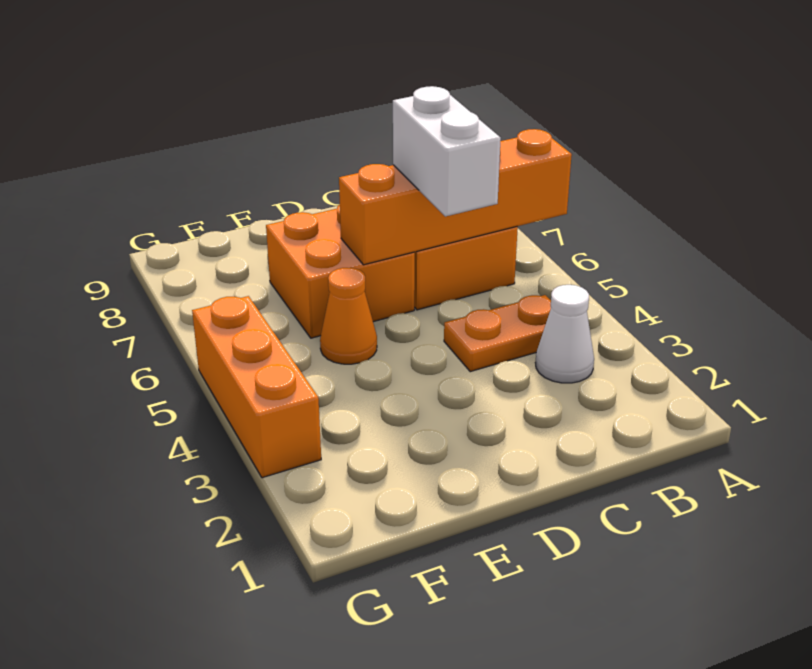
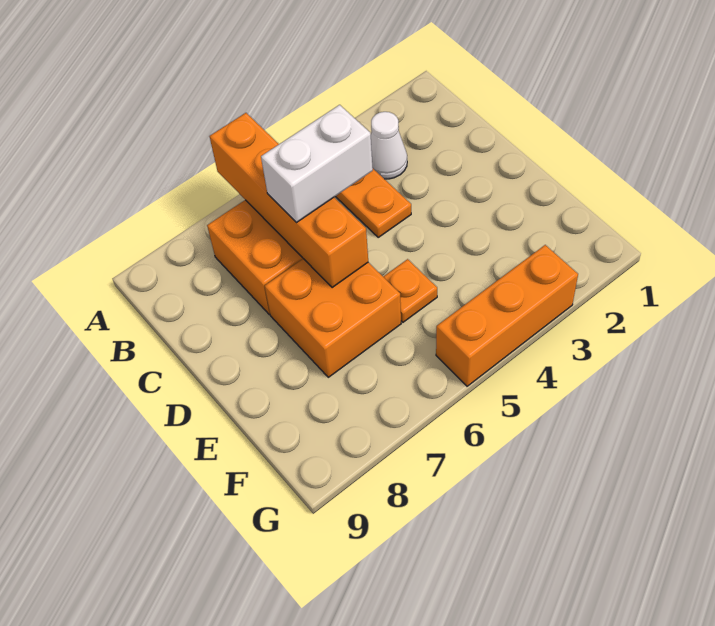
orange cone E5 level 1 -> orange plate E5 level 1

